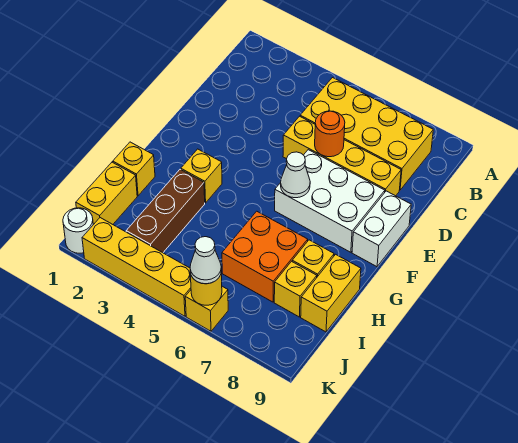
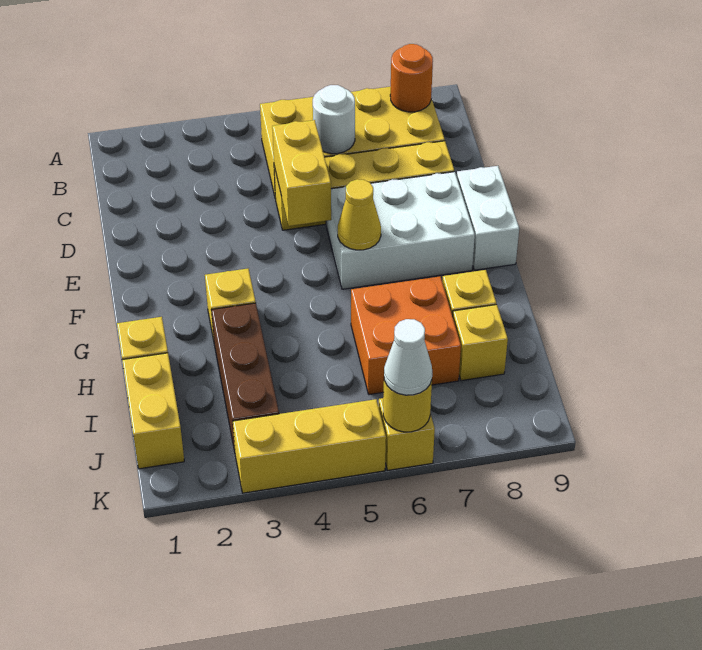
orange round brick D6 level 2 -> orange round brick B8 level 2
white cone F6 level 2 -> yellow cone F6 level 2
yellow brick H9:I9 level 1 -> yellow brick D5:E5 level 2
white round brick K1 level 1 -> white round brick C6 level 2
yellow brick K2:K5 level 1 -> yellow brick K3:K5 level 1

